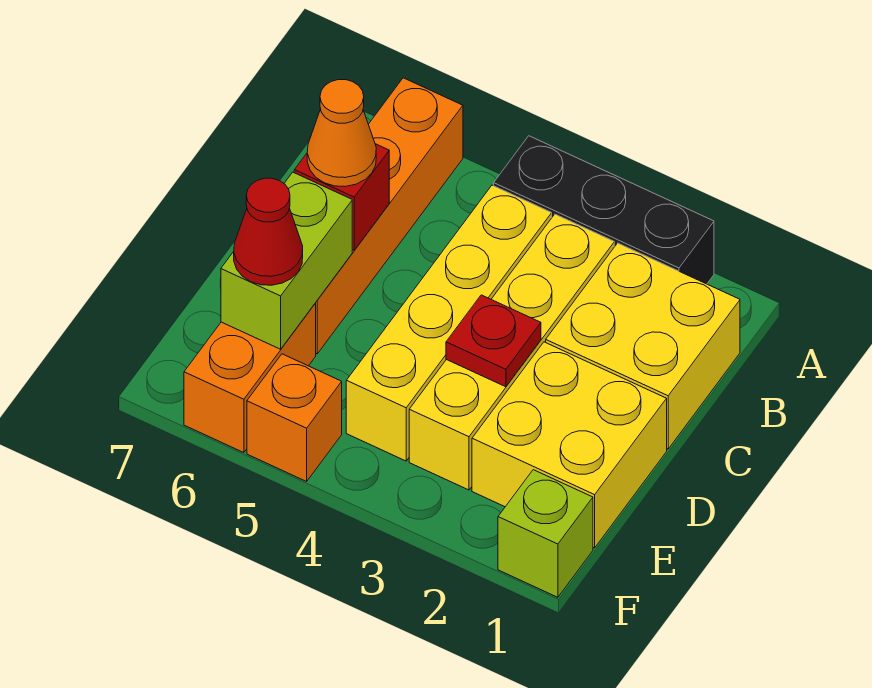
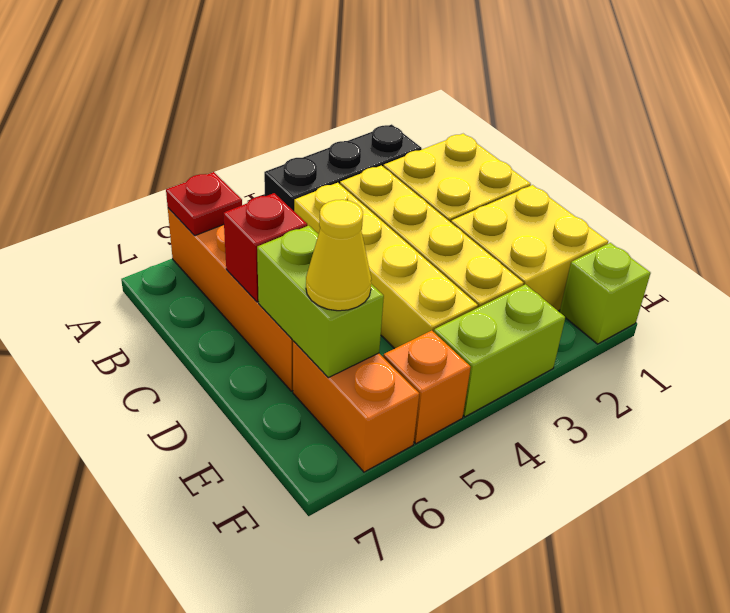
orange cone C6 level 3 -> none
red plate D3 level 2 -> red plate A6 level 2
red cone E6 level 3 -> yellow cone E6 level 3
none -> lime brick F3:F4 level 1

